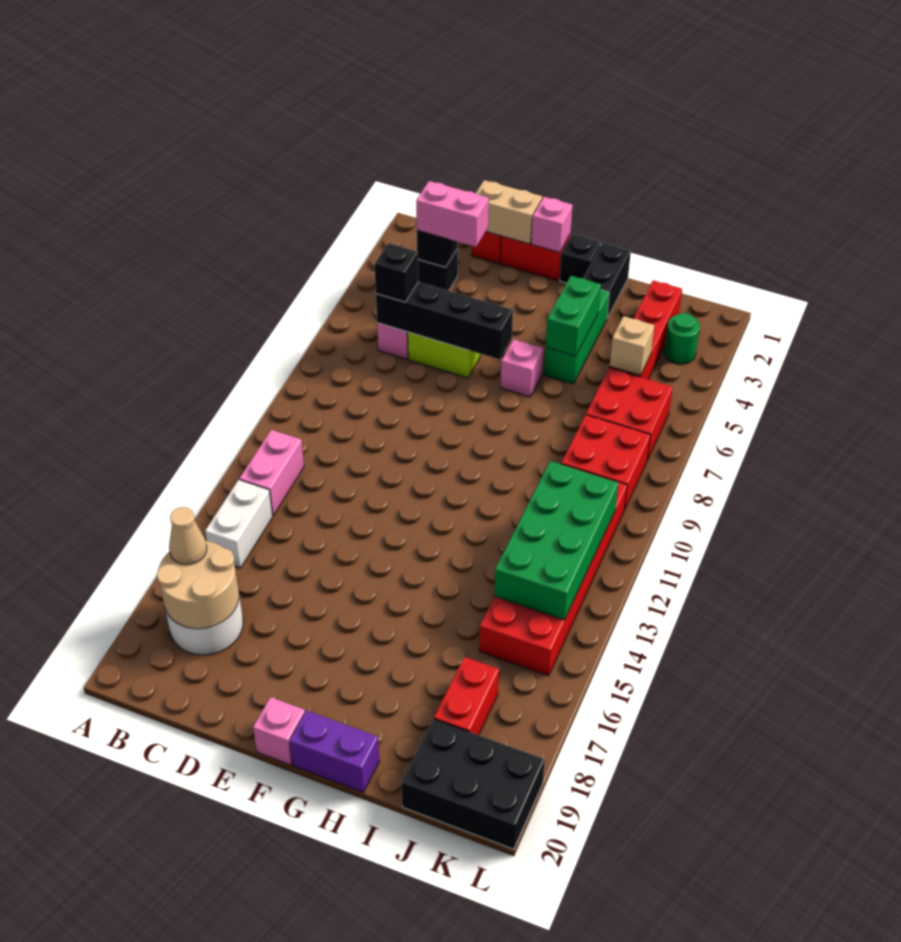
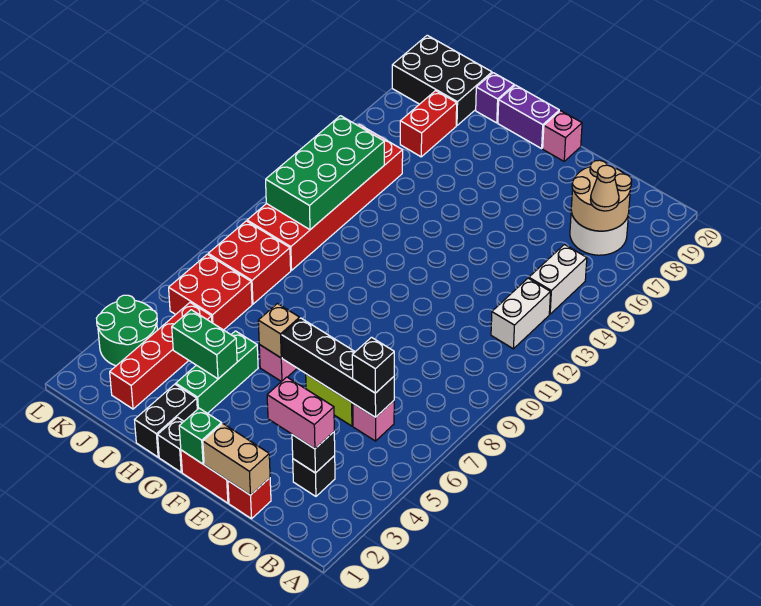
pink brick B12:B13 level 1 -> white brick B12:B13 level 1
pink brick F1 level 2 -> green brick F1 level 2
green brick H4:H5 level 2 -> green brick H4:I4 level 2
none -> purple brick I20 level 1
tan brick J5 level 2 -> tan brick G6 level 2
green round brick K3 level 1 -> green round brick K3:L4 level 1

